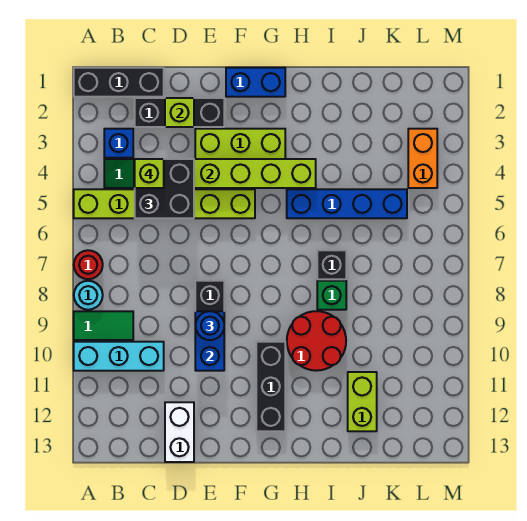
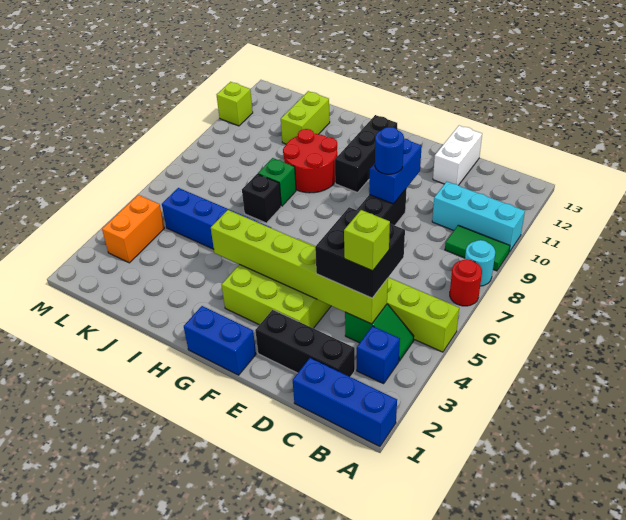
black brick A1:C1 level 1 -> blue brick A1:C1 level 1
lime brick D2 level 2 -> lime brick M11 level 1

